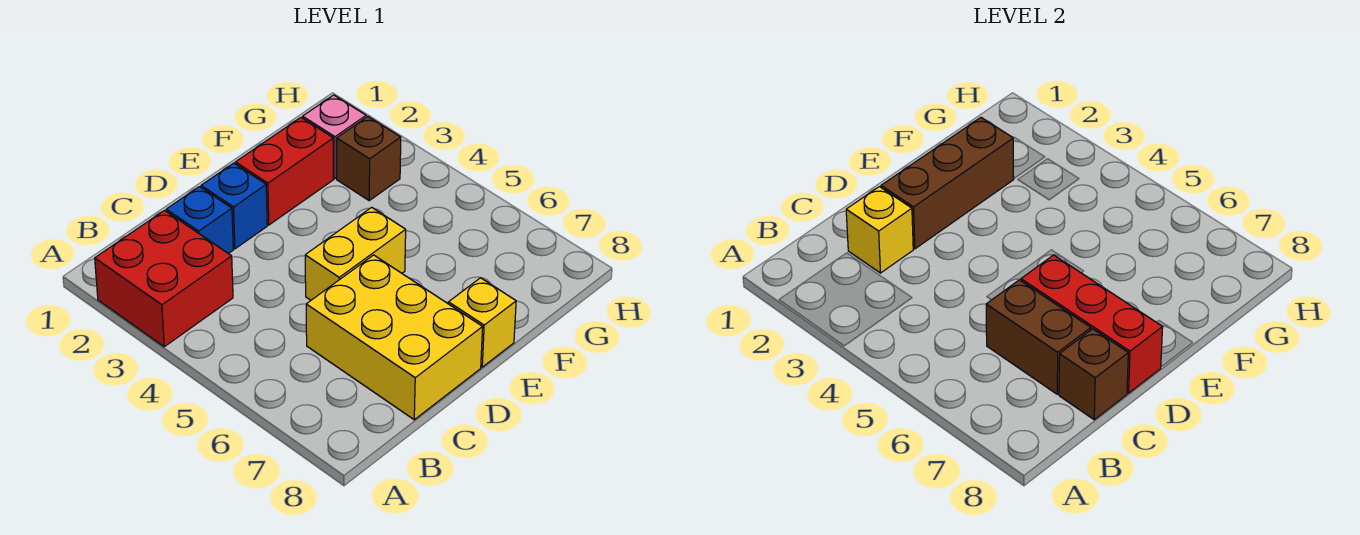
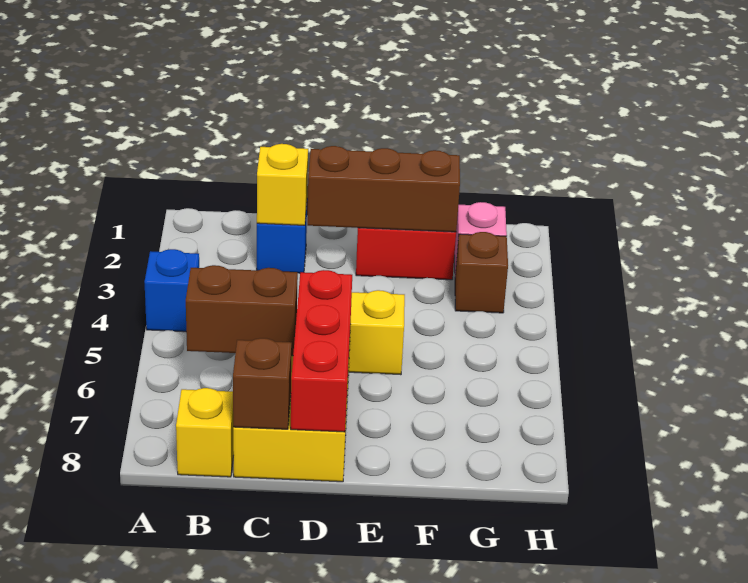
red brick A2:B3 level 1 -> none
brown brick C6:C7 level 2 -> brown brick B6:C6 level 2
blue brick D2 level 1 -> blue brick A4 level 1
yellow brick E8 level 1 -> yellow brick B8 level 1

